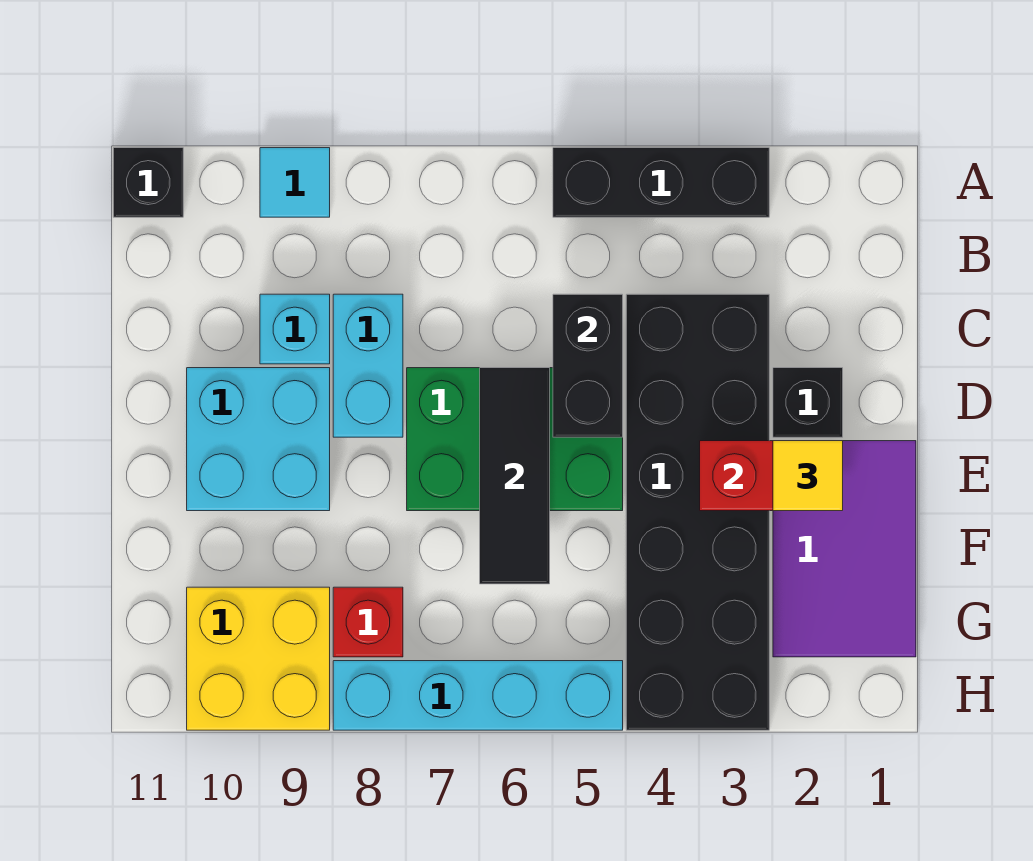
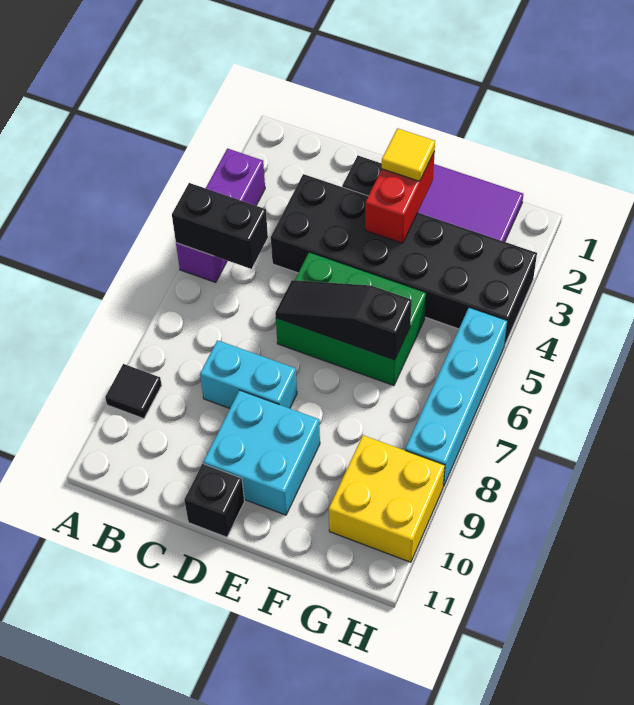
black brick A3:A5 level 1 -> purple brick A3:A5 level 1
cyan tile A9 level 1 -> black tile A9 level 1
black brick A11 level 1 -> black brick D11 level 1
black brick C5:D5 level 2 -> black brick A5:B5 level 2
cyan brick C9 level 1 -> none
green brick D5:E7 level 1 -> green brick D5:F6 level 1
black tile D6:F6 level 2 -> black slope D6:F6 level 2 top F
red brick G8 level 1 -> none

